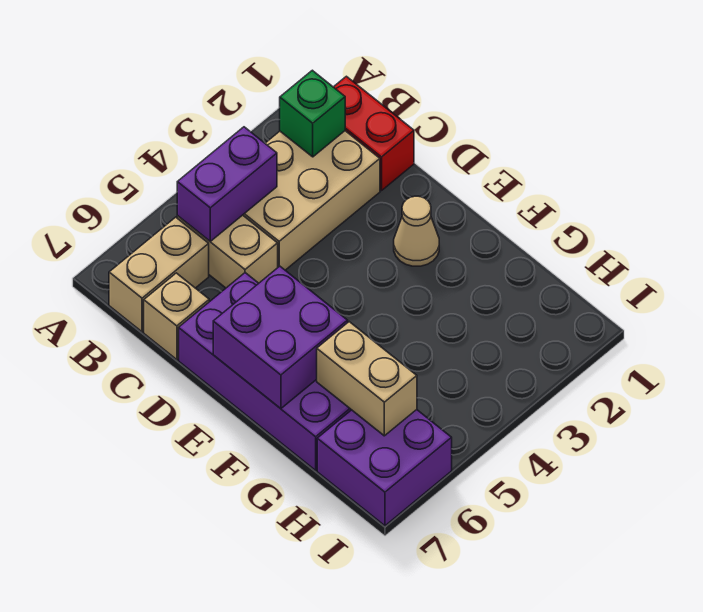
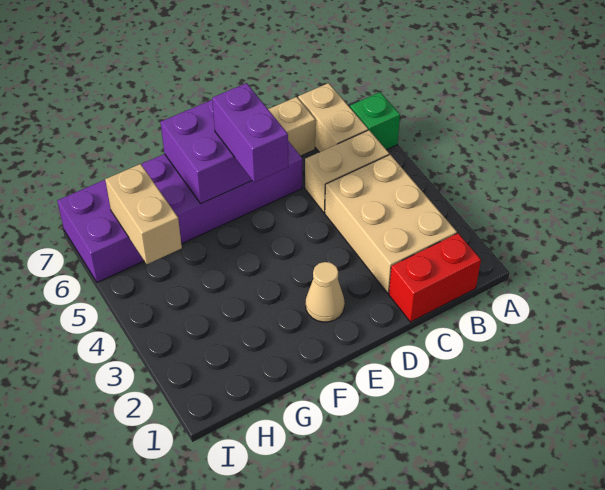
green brick B2 level 2 -> green brick A6 level 1
purple brick B4:B5 level 2 -> purple brick E5:E6 level 3
tan brick G6:H6 level 2 -> tan brick H5:H6 level 2

